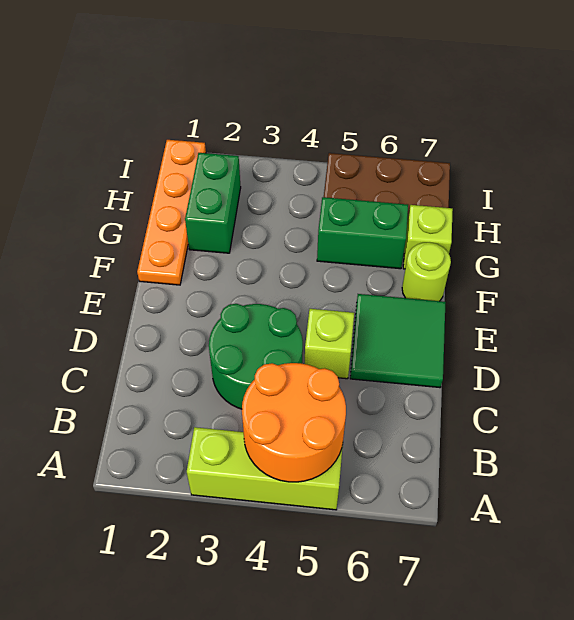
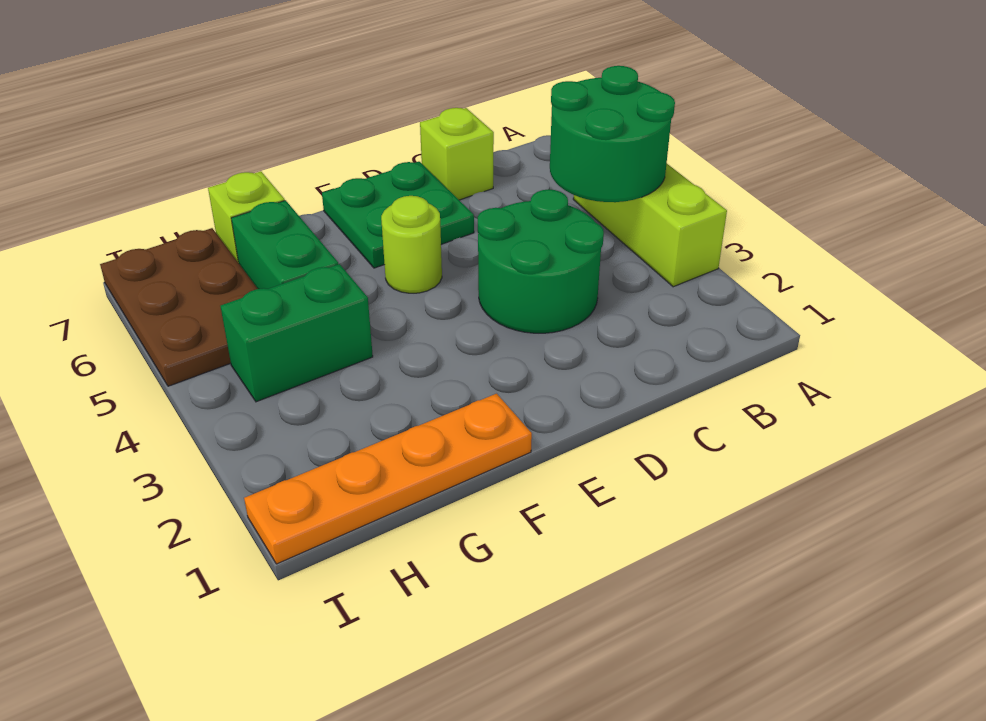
orange round brick A4:B5 level 2 -> green round brick A4:B5 level 2
lime brick D5 level 1 -> lime brick C7 level 1
green tile D6:E7 level 1 -> green plate D6:E7 level 1
lime round brick F7 level 1 -> lime round brick E5 level 1
green brick G2:H2 level 1 -> green brick G4:H4 level 1

